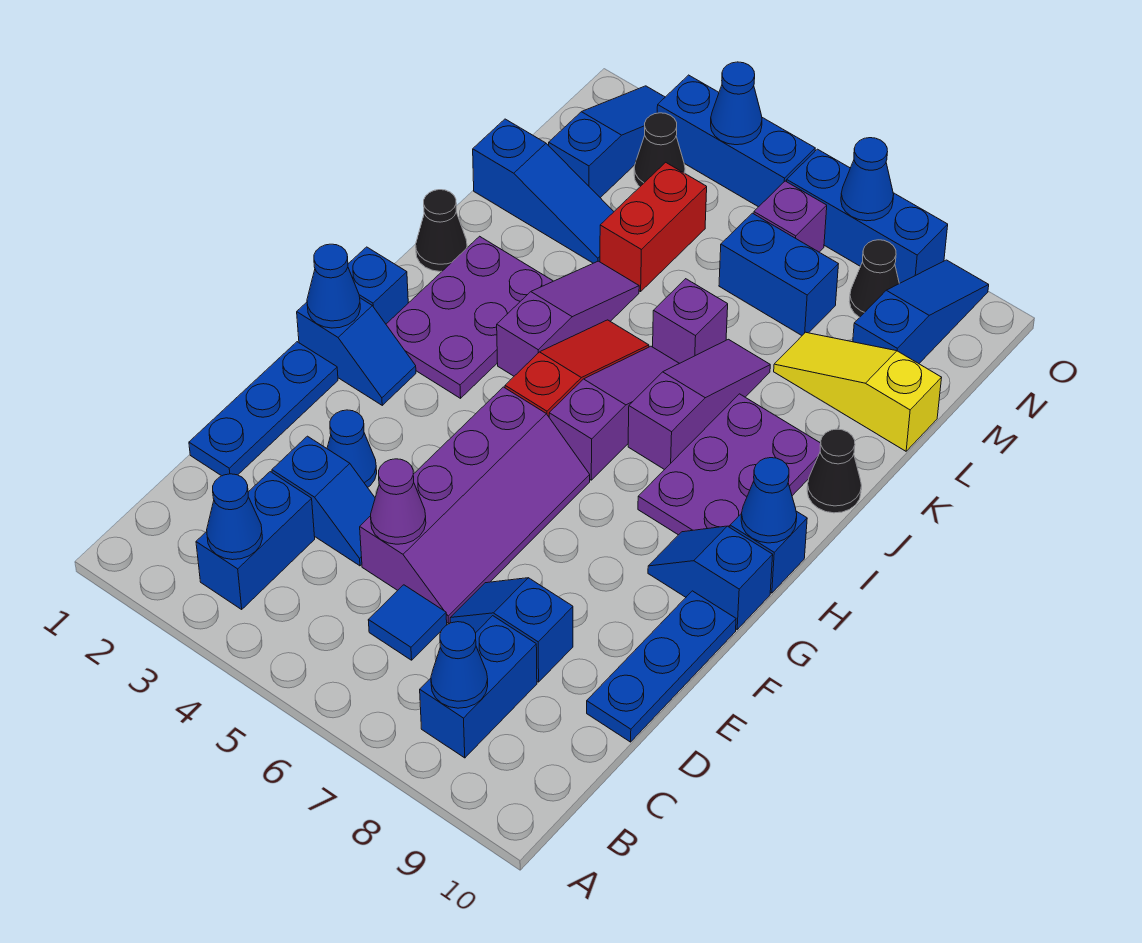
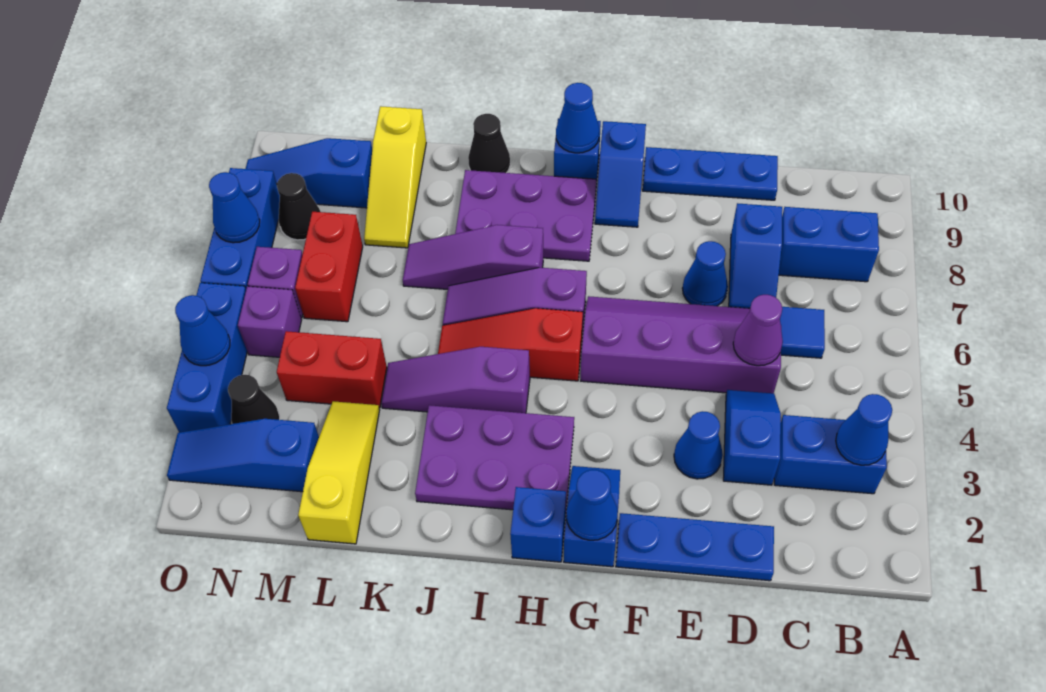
blue cone B8 level 2 -> blue cone E7 level 1
black cone J1 level 1 -> none
purple brick K6 level 1 -> purple brick N5 level 1
blue slope L1:L3 level 1 top 1 -> yellow slope L1:L3 level 1 top 1
blue brick M6:M7 level 1 -> red brick M6:M7 level 1

